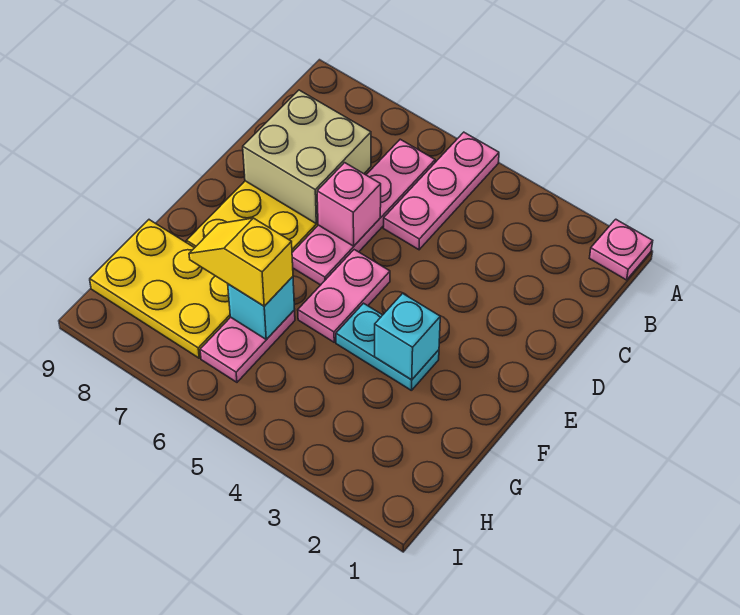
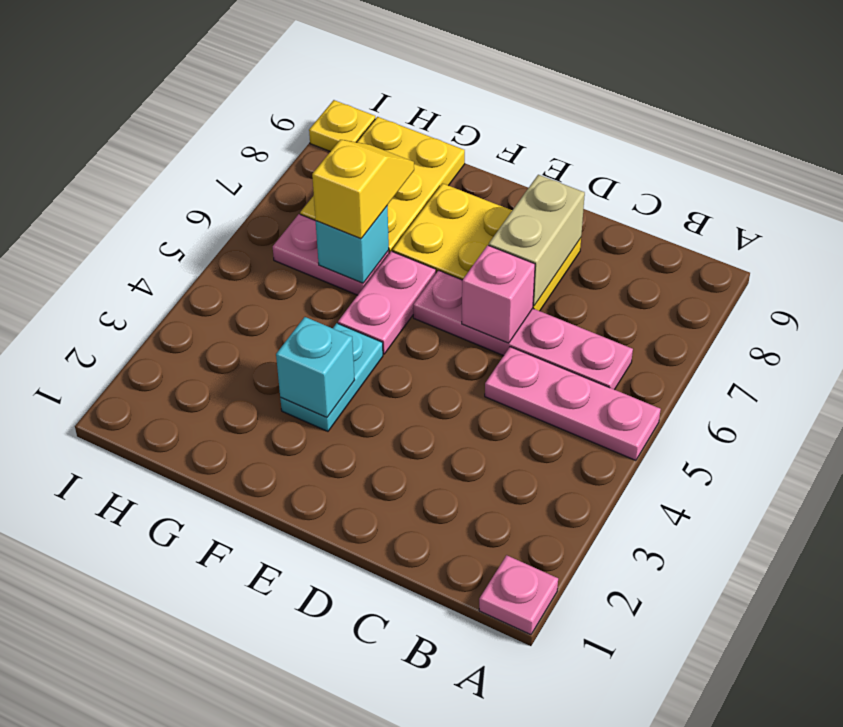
tan brick C7:D8 level 2 -> tan brick D7:D8 level 2
pink plate E5:F5 level 1 -> pink plate F5:F6 level 1
none -> yellow plate I9 level 1

